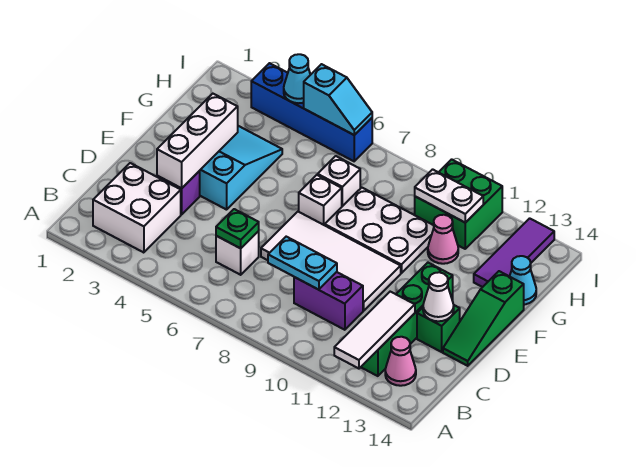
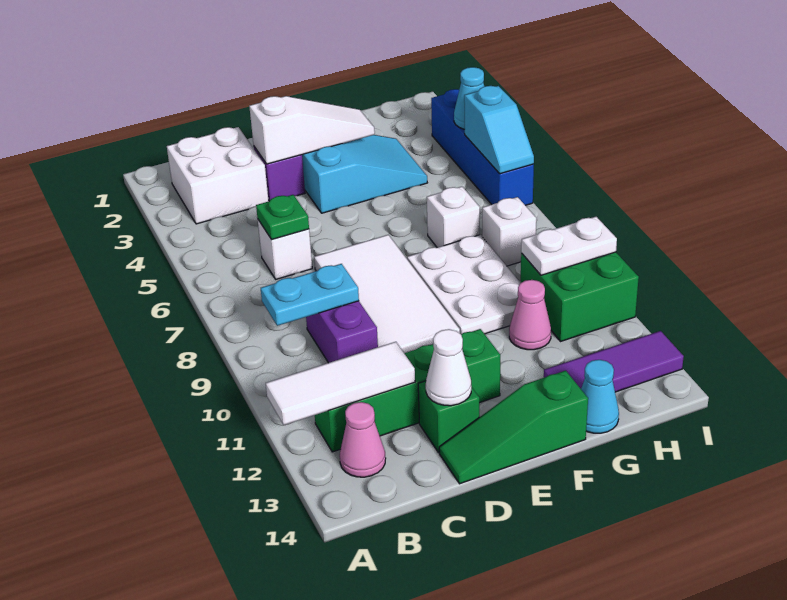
cyan plate C8:C9 level 2 -> cyan plate B9:C9 level 2
white brick D3:F3 level 2 -> white slope D3:F3 level 2 top D
white brick F7 level 1 -> white brick H8 level 1
white plate H10:H11 level 2 -> white plate H10:I10 level 2

